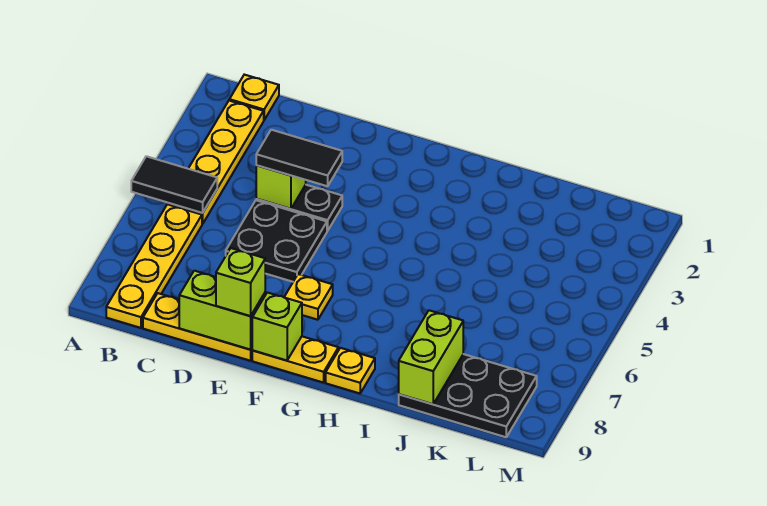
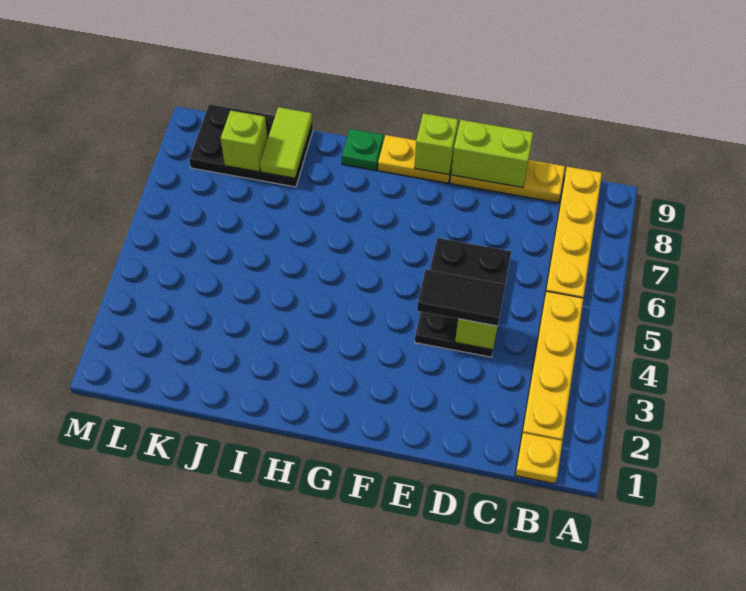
black tile A5:B5 level 2 -> none
lime brick E9 level 3 -> lime brick K8 level 2
yellow plate F7 level 1 -> none
yellow plate H9 level 1 -> green plate H9 level 1
lime brick J8:J9 level 2 -> lime tile J8:J9 level 2

